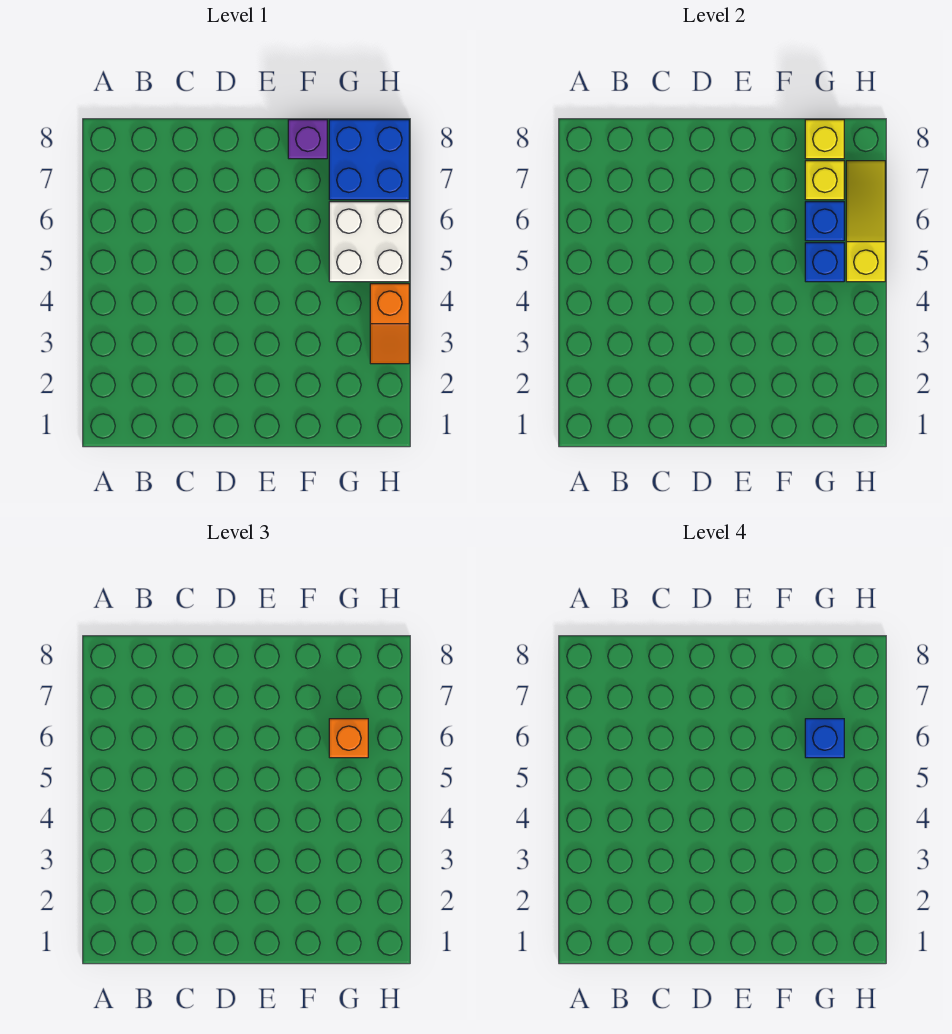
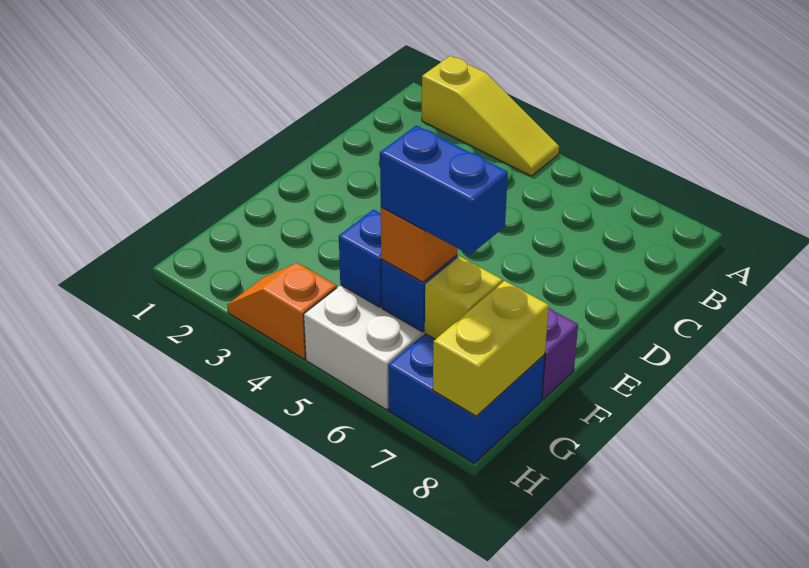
blue brick G6 level 4 -> blue brick G6:G7 level 4
yellow brick G8 level 2 -> yellow brick G8:H8 level 2
yellow slope H5:H7 level 2 top 5 -> yellow slope A2:A4 level 1 top 2

